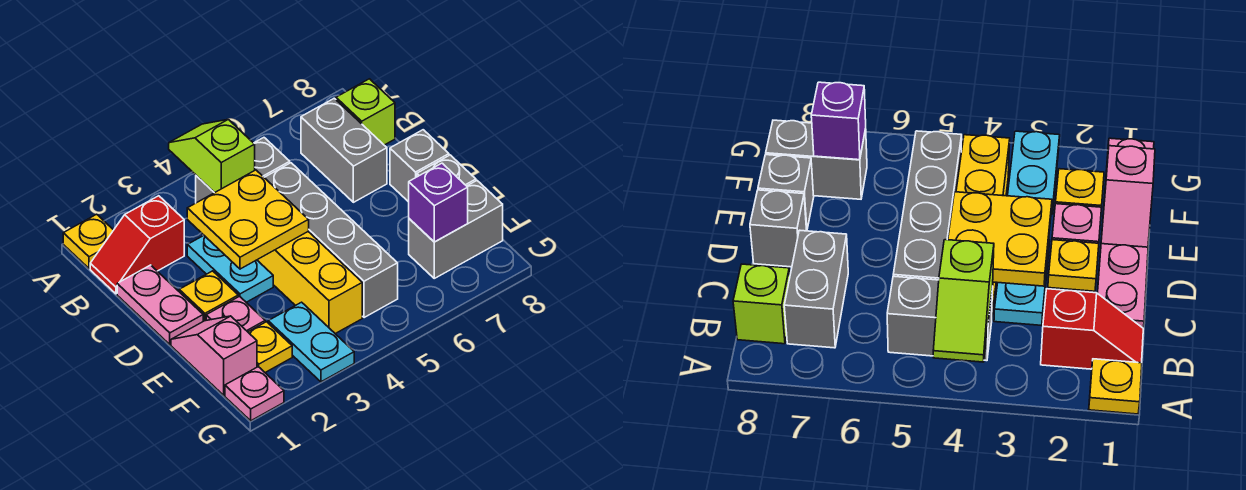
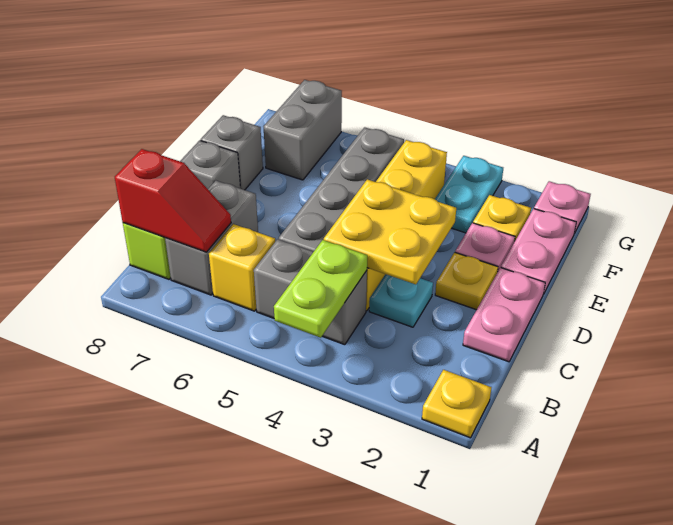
lime slope A4:B4 level 2 top B -> lime plate A4:B4 level 2
red slope B1:B2 level 1 top 2 -> red slope B7:B8 level 2 top 8
none -> yellow brick B6 level 1
cyan plate C3:D3 level 1 -> cyan plate C3 level 1
pink slope E1:F1 level 1 top F -> pink plate E1:F1 level 1
grey brick F7:F8 level 1 -> grey brick F7:G7 level 1
purple brick F7 level 2 -> none

